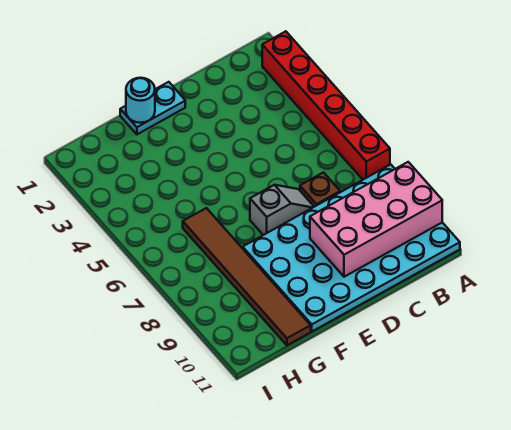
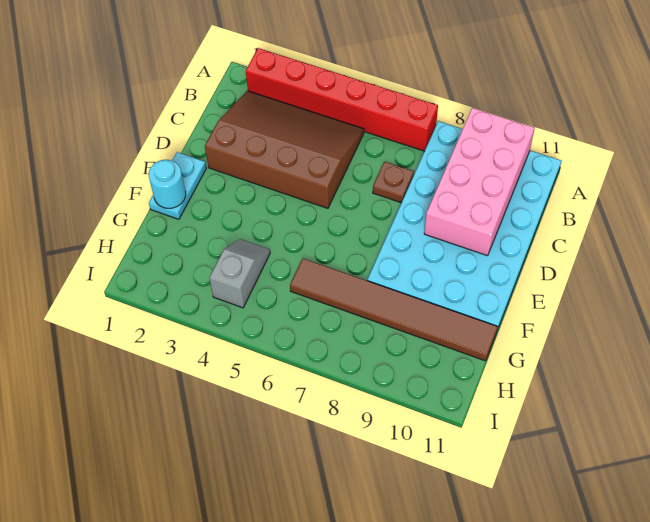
none -> brown slope B2:D5 level 1 top D
grey slope D7:E7 level 1 top E -> grey slope G4:H4 level 1 top H

